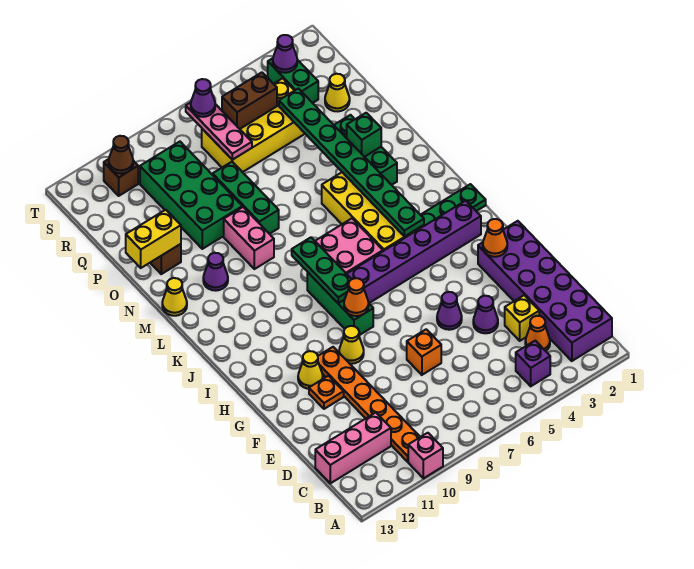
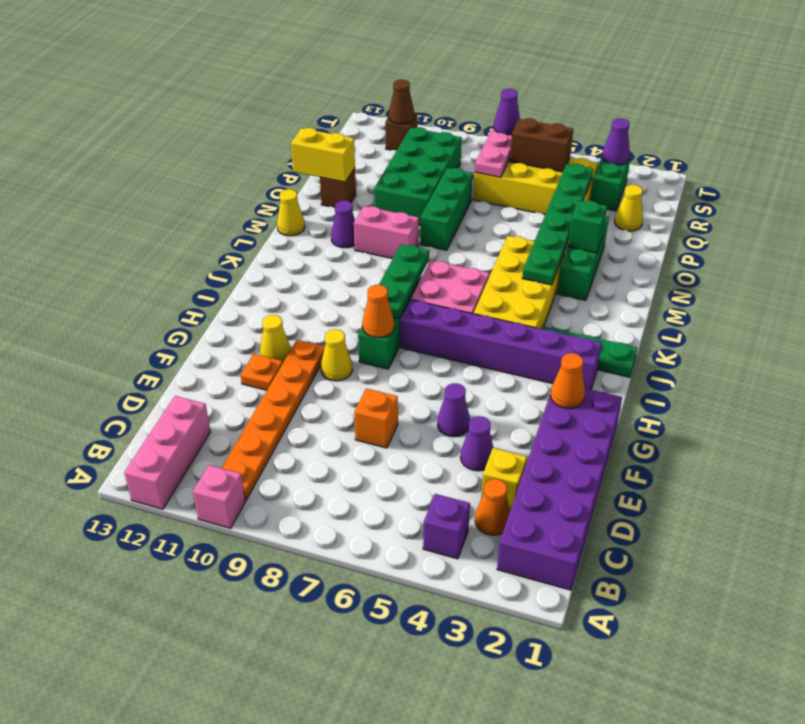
pink brick C11:C13 level 1 -> pink brick A12:C12 level 1
green plate J4:Q4 level 2 -> green plate L4:Q4 level 2
pink brick M9:N9 level 1 -> pink brick M9:M10 level 1

